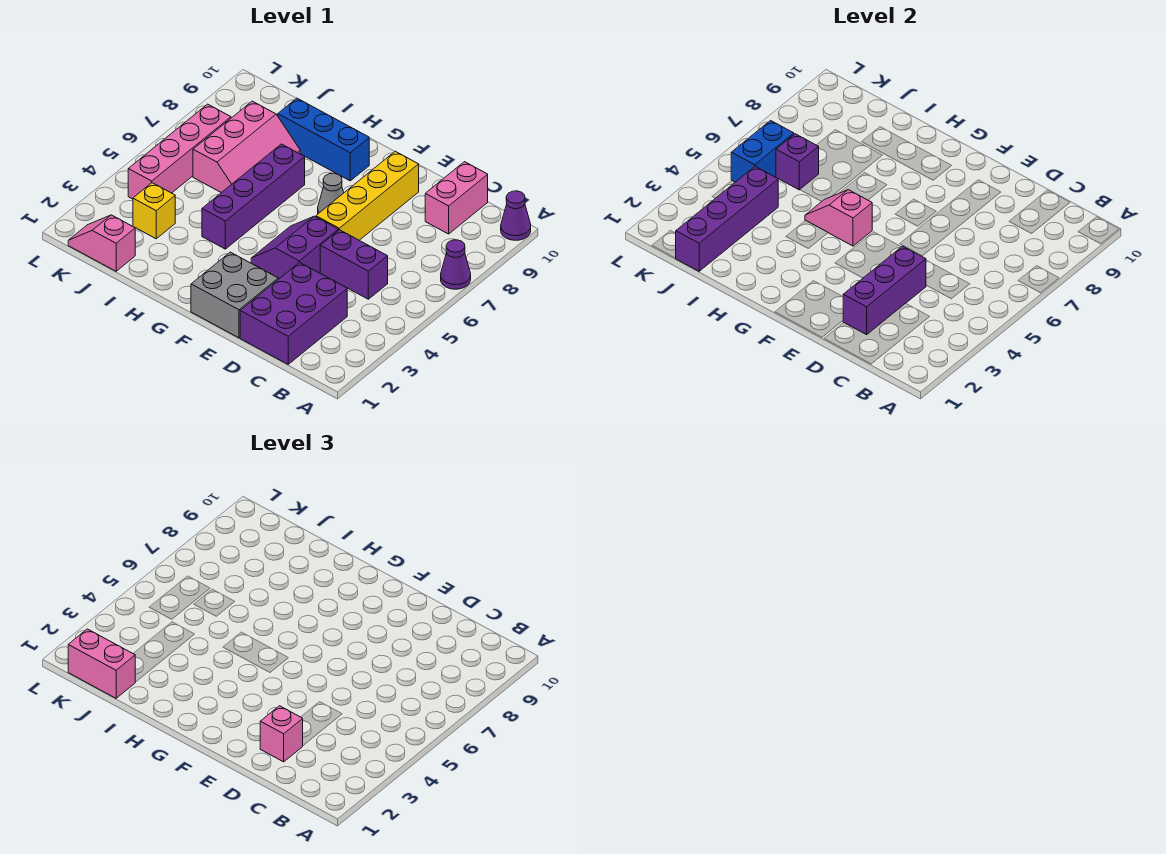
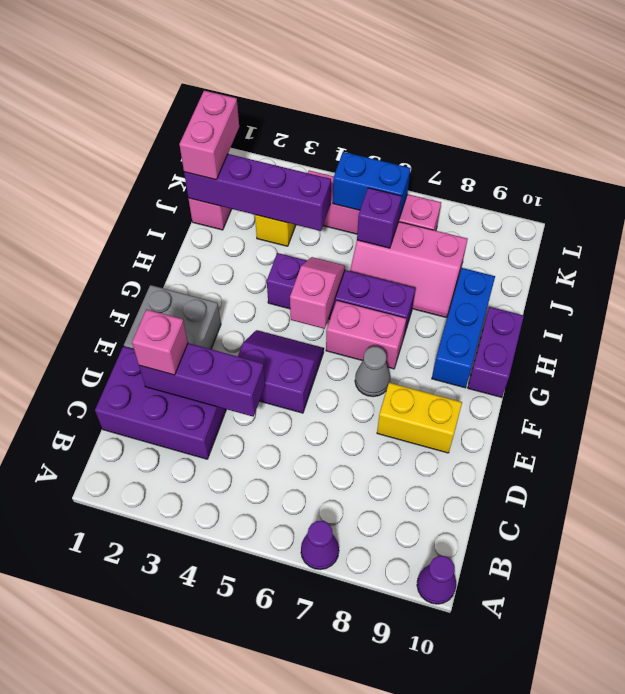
purple brick C5:D5 level 1 -> purple brick G10:H10 level 1
pink brick C9:C10 level 1 -> pink brick G6:G7 level 1
yellow brick E6:E9 level 1 -> yellow brick E8:E9 level 1

